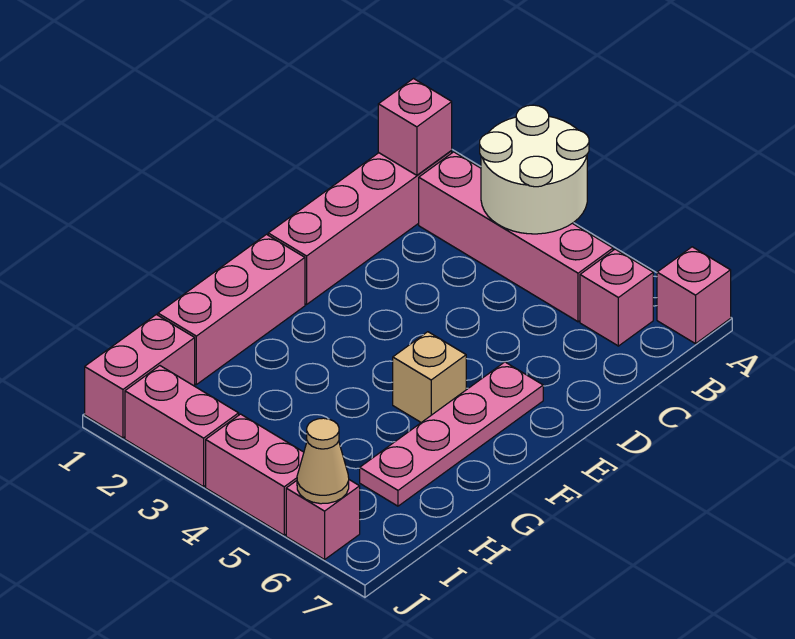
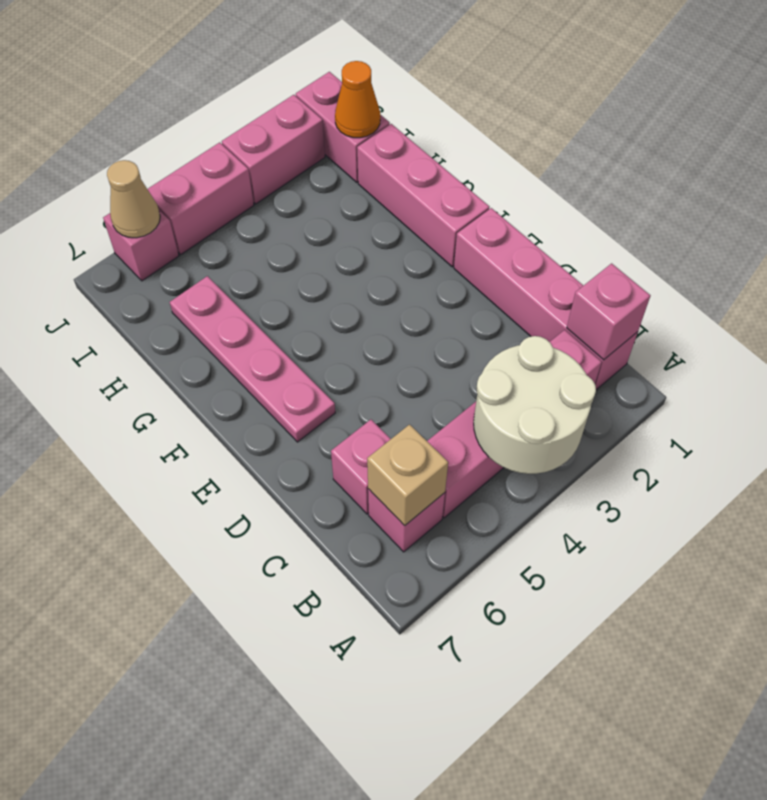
pink brick A7 level 1 -> pink brick C6 level 1
tan brick F5 level 1 -> tan brick B6 level 2
none -> orange cone I1 level 2

